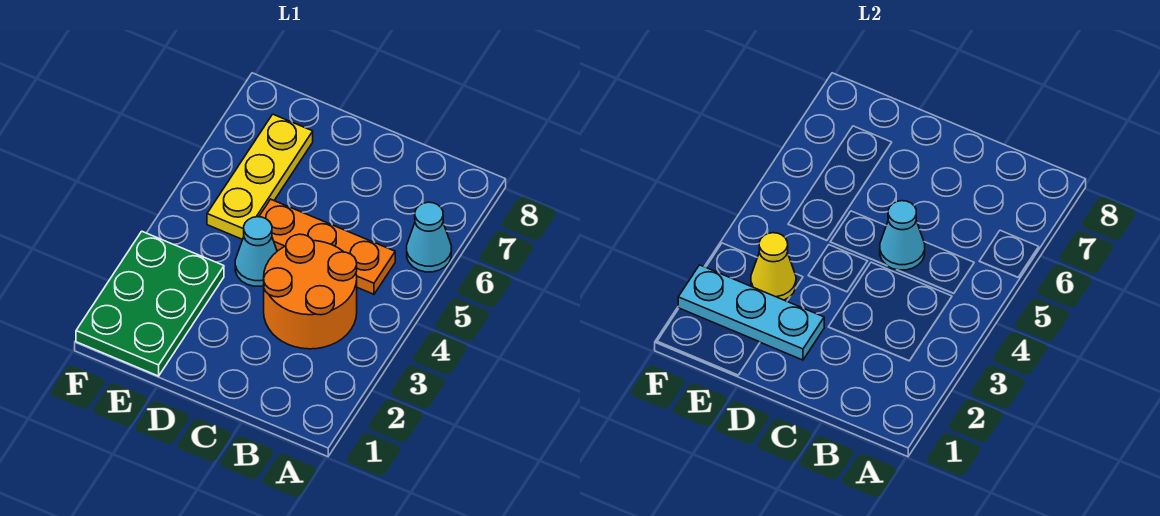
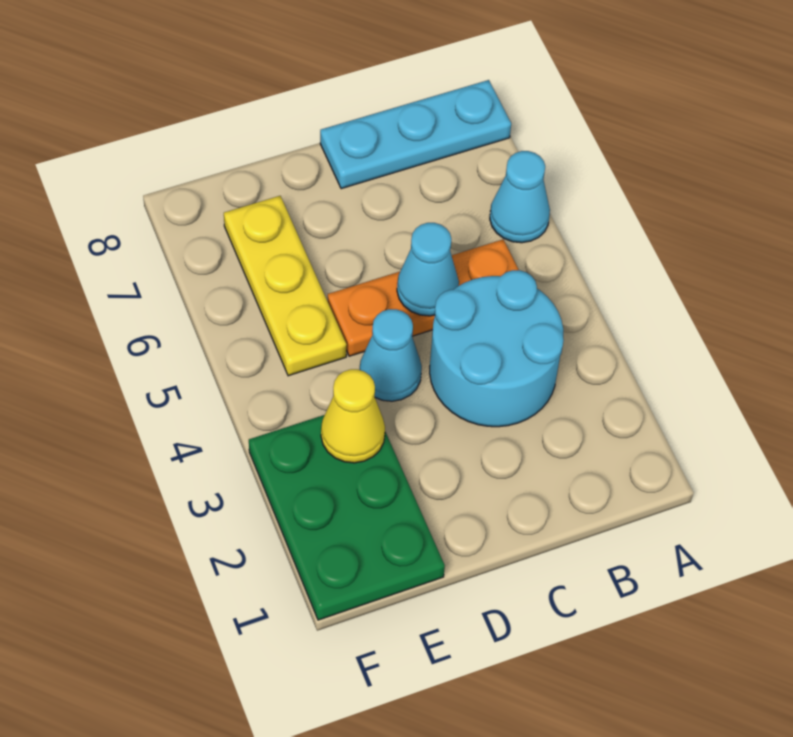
orange round brick B3:C4 level 1 -> cyan round brick B3:C4 level 1
cyan plate D2:F2 level 2 -> cyan plate A8:C8 level 1

